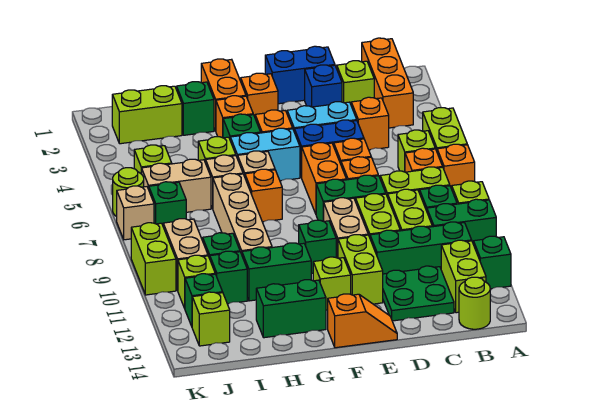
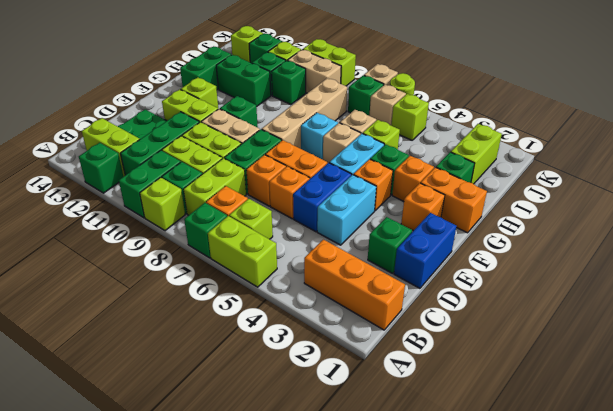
orange brick A7 level 1 -> green brick A7 level 1
lime round brick B14 level 1 -> none
lime brick C2 level 1 -> none
orange brick C4 level 1 -> none
blue brick D2 level 1 -> green brick D2 level 1
orange slope E14:F14 level 1 top F -> none
orange brick G7 level 1 -> cyan brick G7 level 1
green brick G11:H11 level 1 -> green brick H11:H12 level 1
tan brick H7:H10 level 1 -> tan brick F8:I8 level 1
tan brick I6:J6 level 1 -> tan brick J6 level 1

